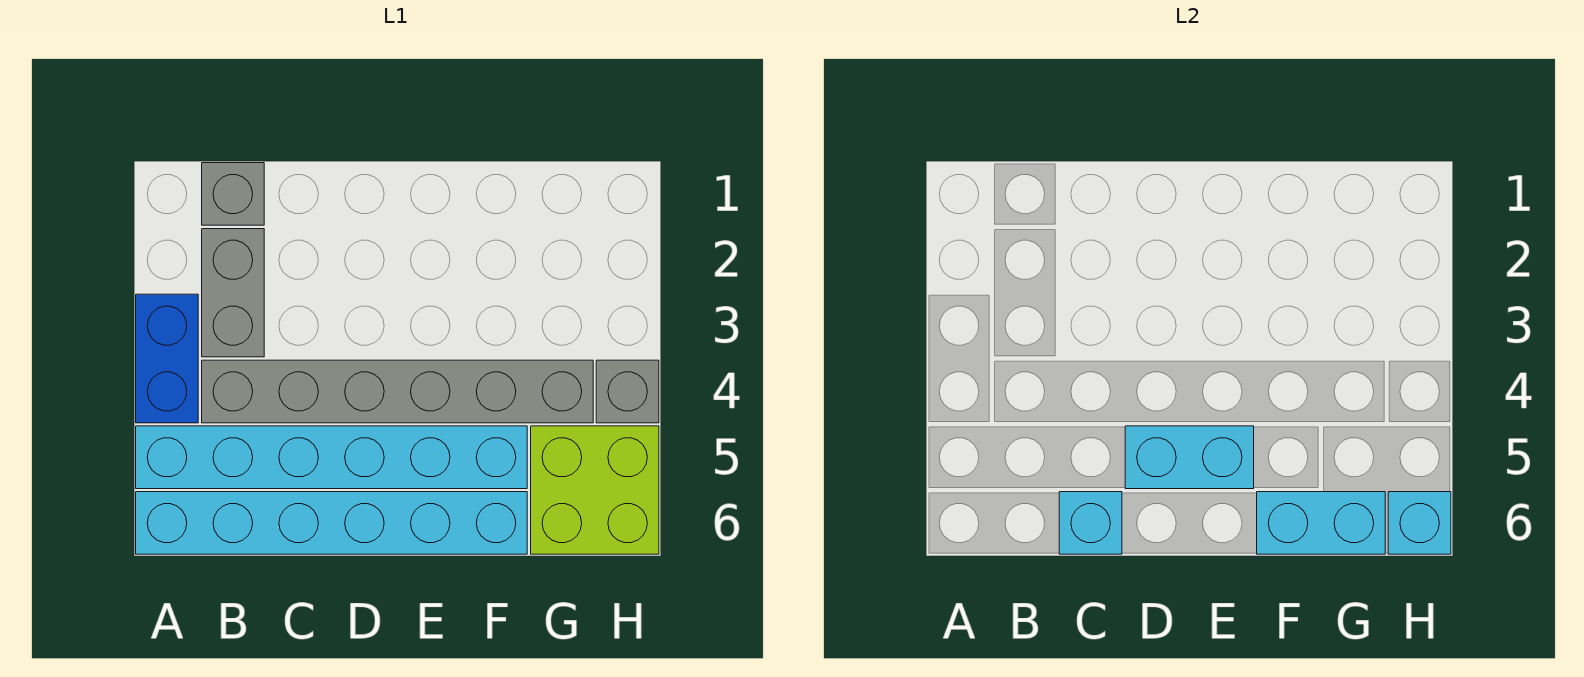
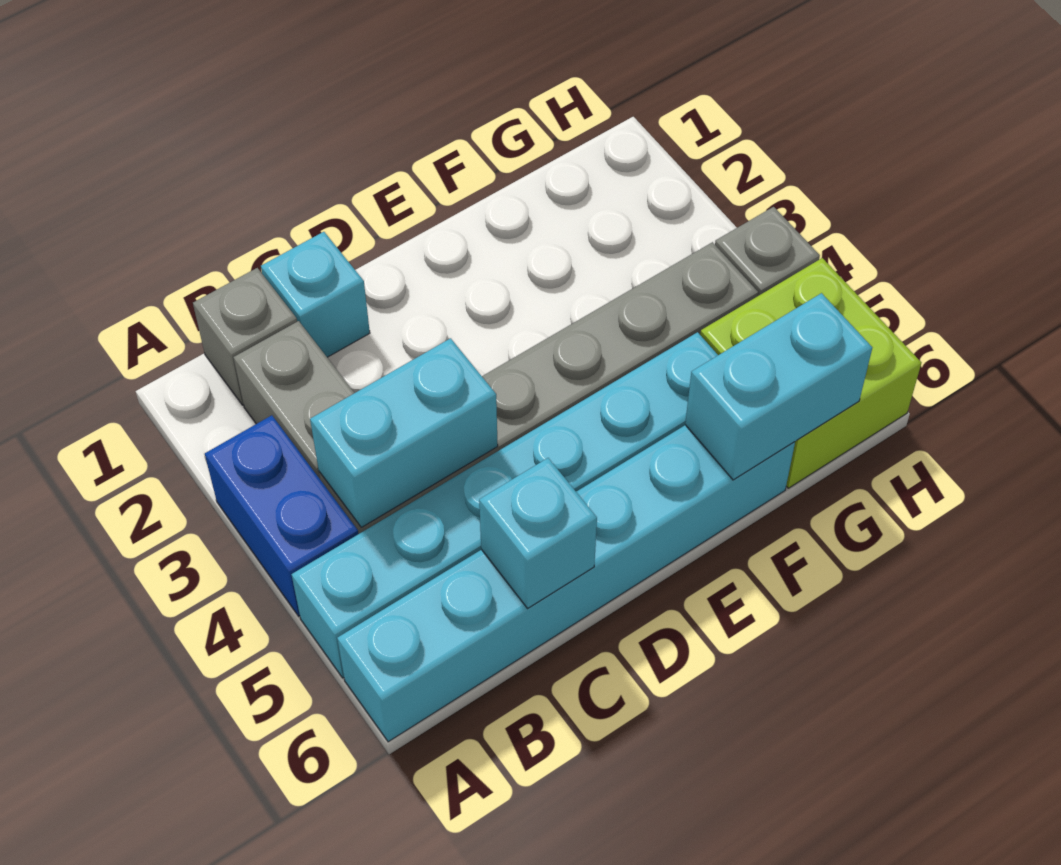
cyan brick D5:E5 level 2 -> cyan brick B4:C4 level 2
cyan brick H6 level 2 -> cyan brick C1 level 1

